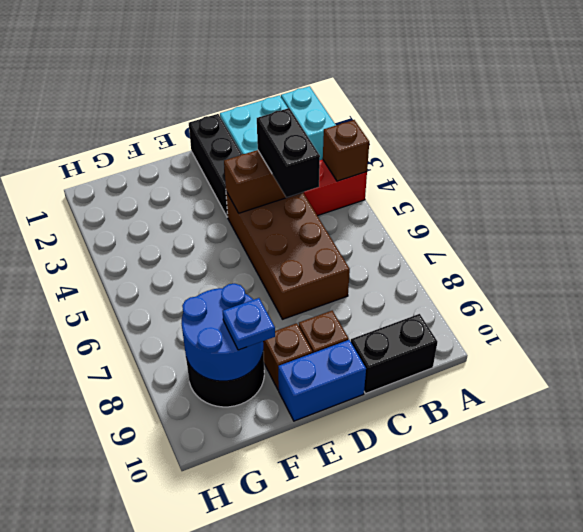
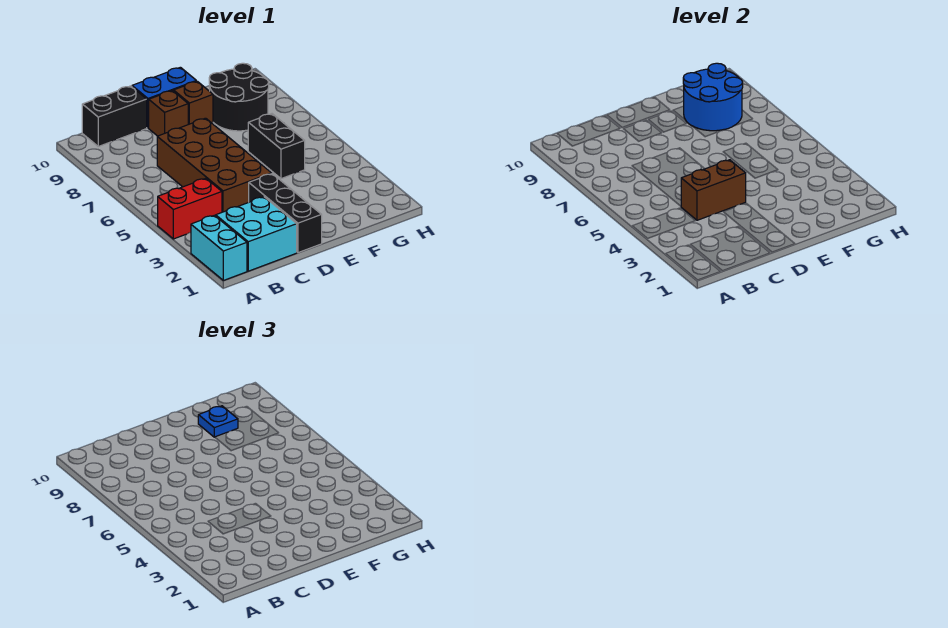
brown brick A4 level 2 -> none
black brick C4:C5 level 3 -> black brick F5:F6 level 1

